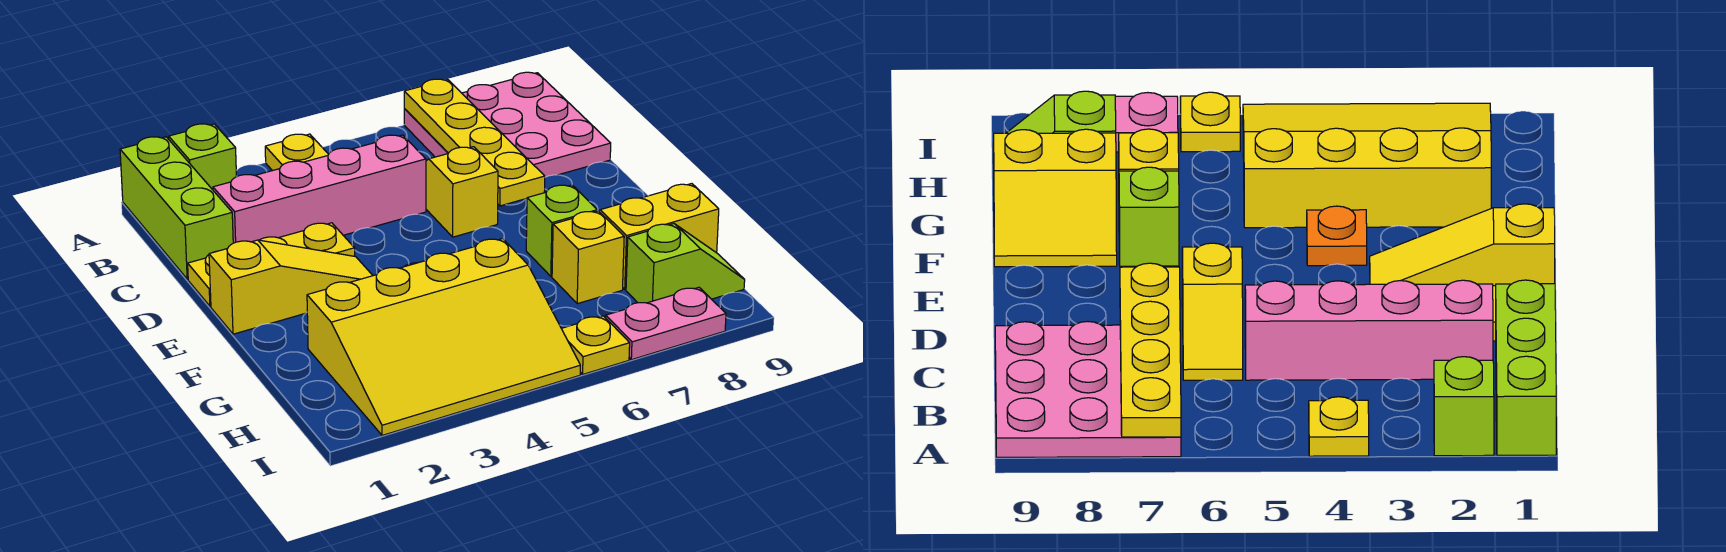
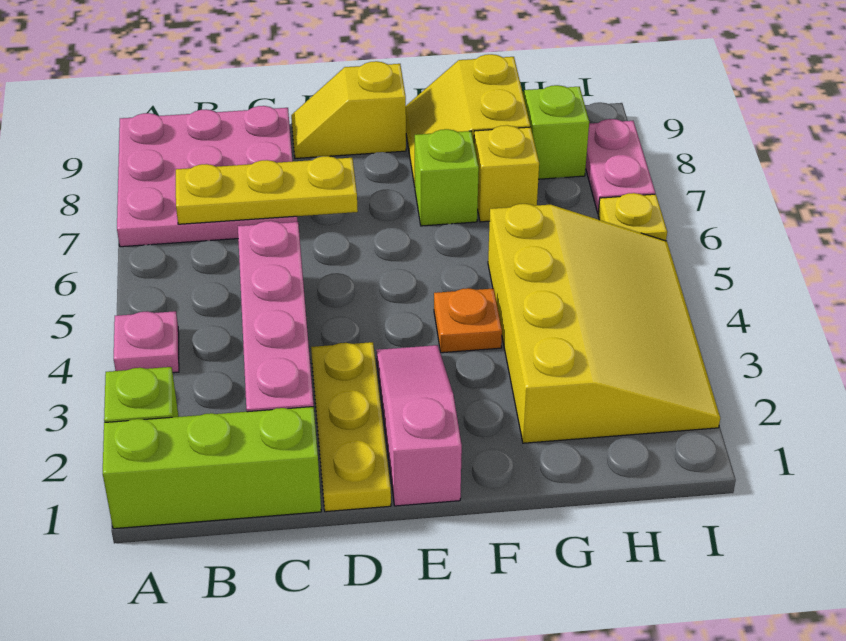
yellow plate A4 level 1 -> pink plate A4 level 1
yellow plate A7:D7 level 2 -> yellow plate B7:D7 level 2
yellow slope C6:D6 level 1 top D -> yellow slope D9:E9 level 1 top E
yellow slope E1:E3 level 1 top 1 -> pink slope E1:E3 level 1 top 1

